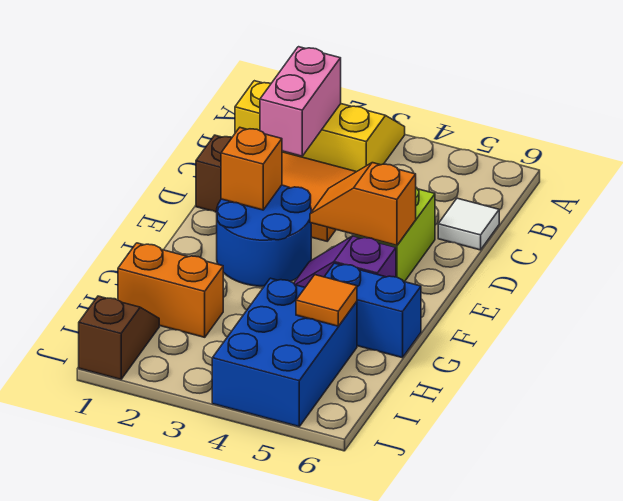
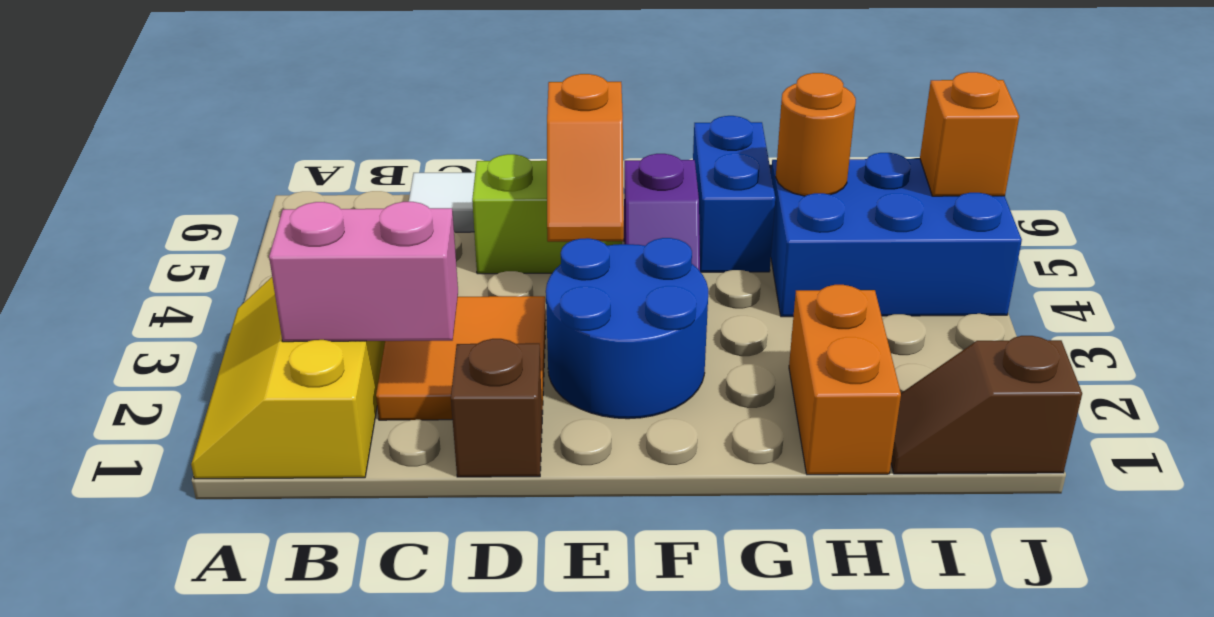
orange brick E2 level 2 -> orange brick J5 level 2
orange tile H5 level 2 -> orange round brick H5 level 2

